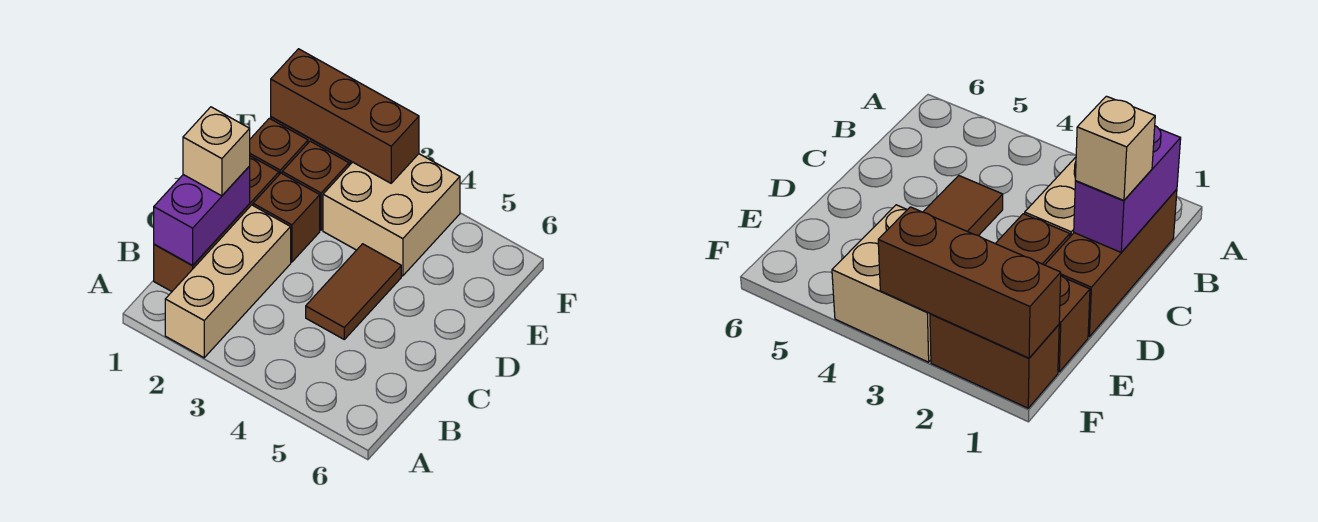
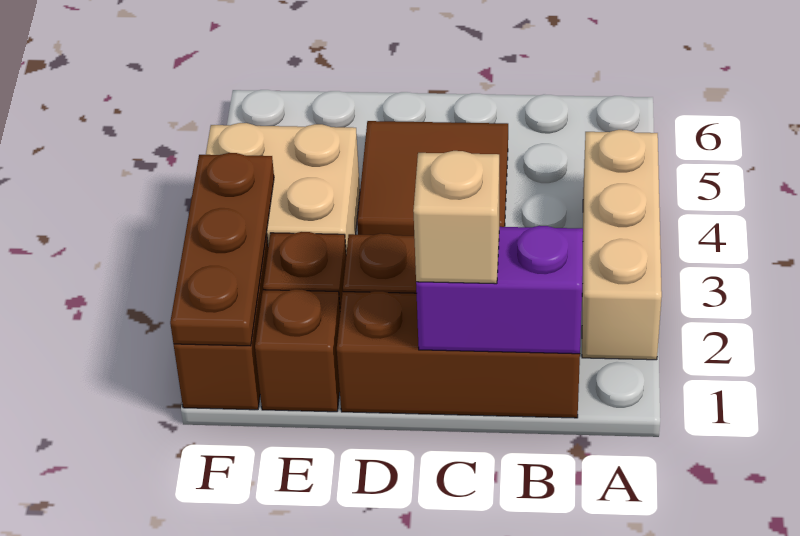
tan brick A2:C2 level 1 -> tan brick A2:A4 level 1
brown tile C4:D4 level 1 -> brown tile C4:D5 level 1
brown brick F1:F3 level 2 -> brown plate F1:F3 level 2

